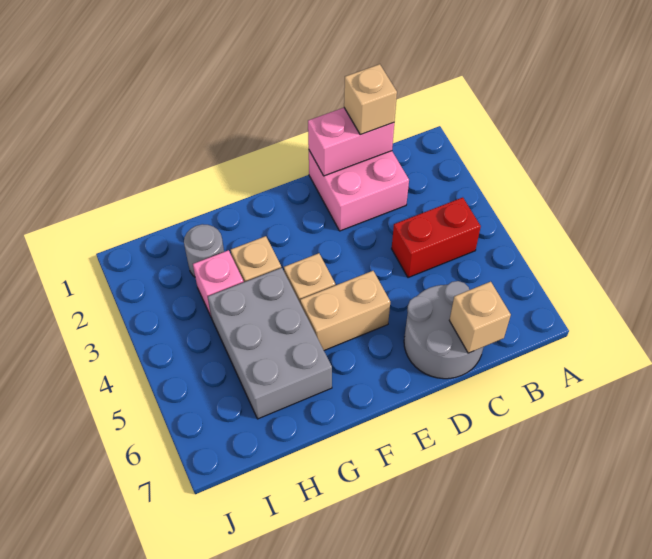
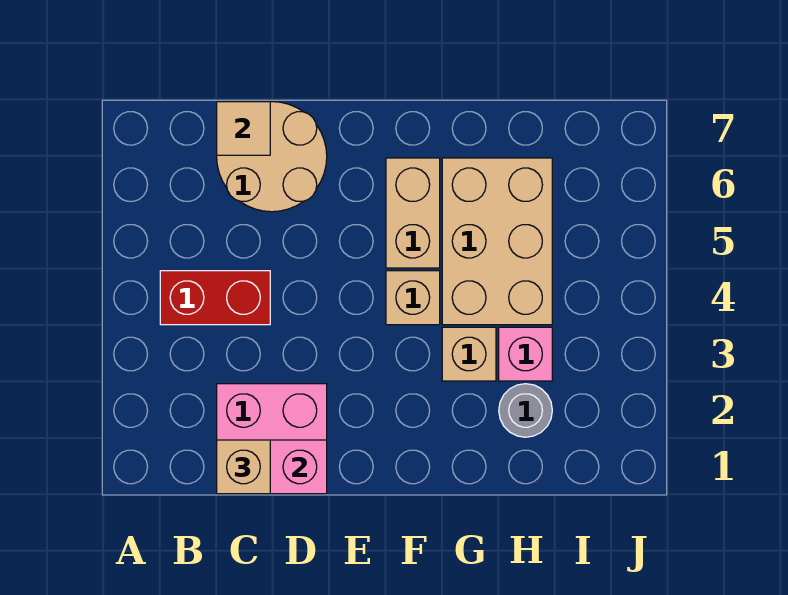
grey round brick C6:D7 level 1 -> tan round brick C6:D7 level 1
tan brick C7 level 2 -> tan tile C7 level 2
tan brick E5:F5 level 1 -> tan brick F5:F6 level 1
grey brick G4:H6 level 1 -> tan brick G4:H6 level 1

